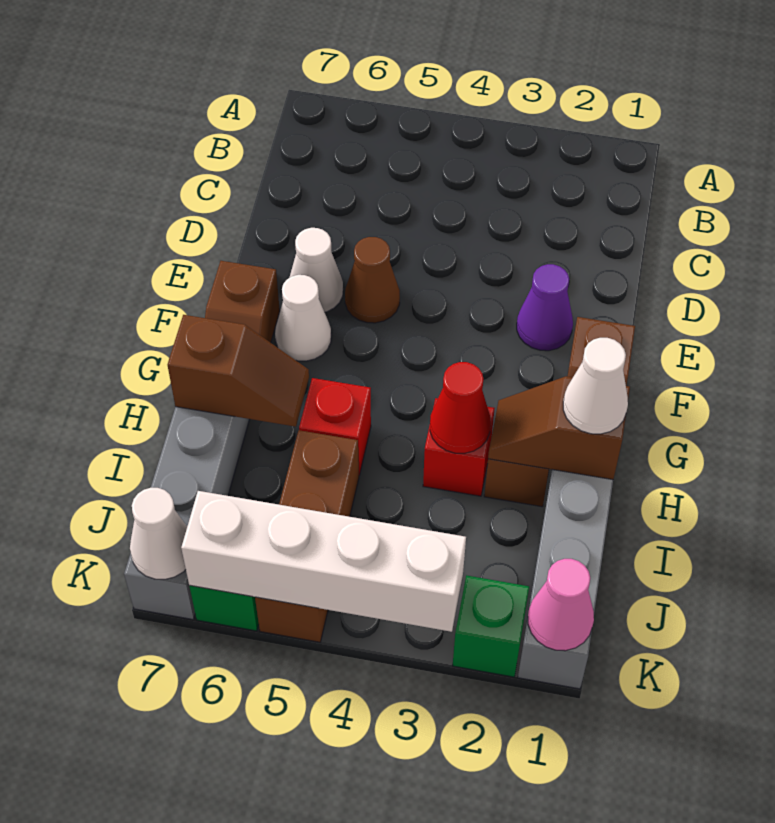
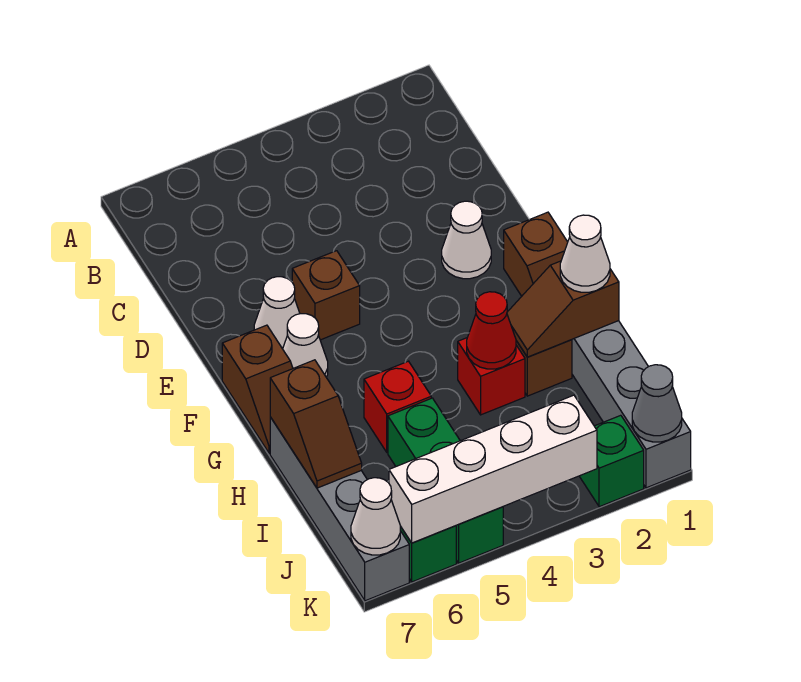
purple cone E2 level 1 -> white cone E2 level 1
brown cone E5 level 1 -> brown brick E5 level 1
brown slope H6:H7 level 2 top 7 -> brown slope H7:I7 level 2 top H
brown brick I5:K5 level 1 -> green brick I5:K5 level 1
pink cone K1 level 2 -> grey cone K1 level 2

